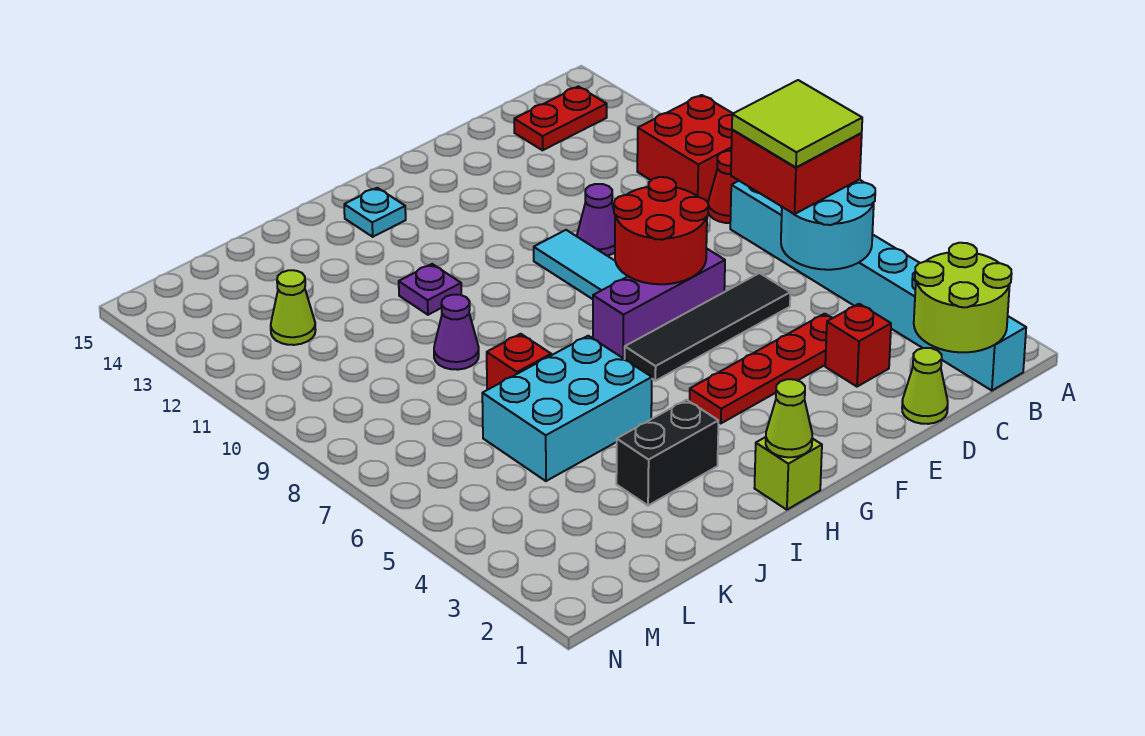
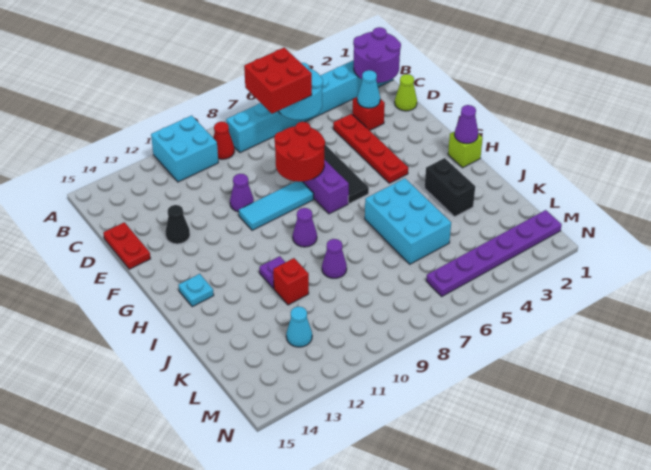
red brick A10:B11 level 1 -> cyan brick A10:B11 level 1
lime round brick B1:C2 level 2 -> purple round brick B1:C2 level 2
lime tile B6:C7 level 4 -> none
red plate B14:C14 level 1 -> red plate D15:E15 level 1
none -> cyan cone D3 level 2
none -> black cone E13 level 1
lime cone H1 level 2 -> purple cone H1 level 2
none -> purple cone H9 level 1
red brick J7 level 1 -> red brick J11 level 1
lime cone L12 level 1 -> cyan cone L12 level 1
none -> purple plate M1:M6 level 1

